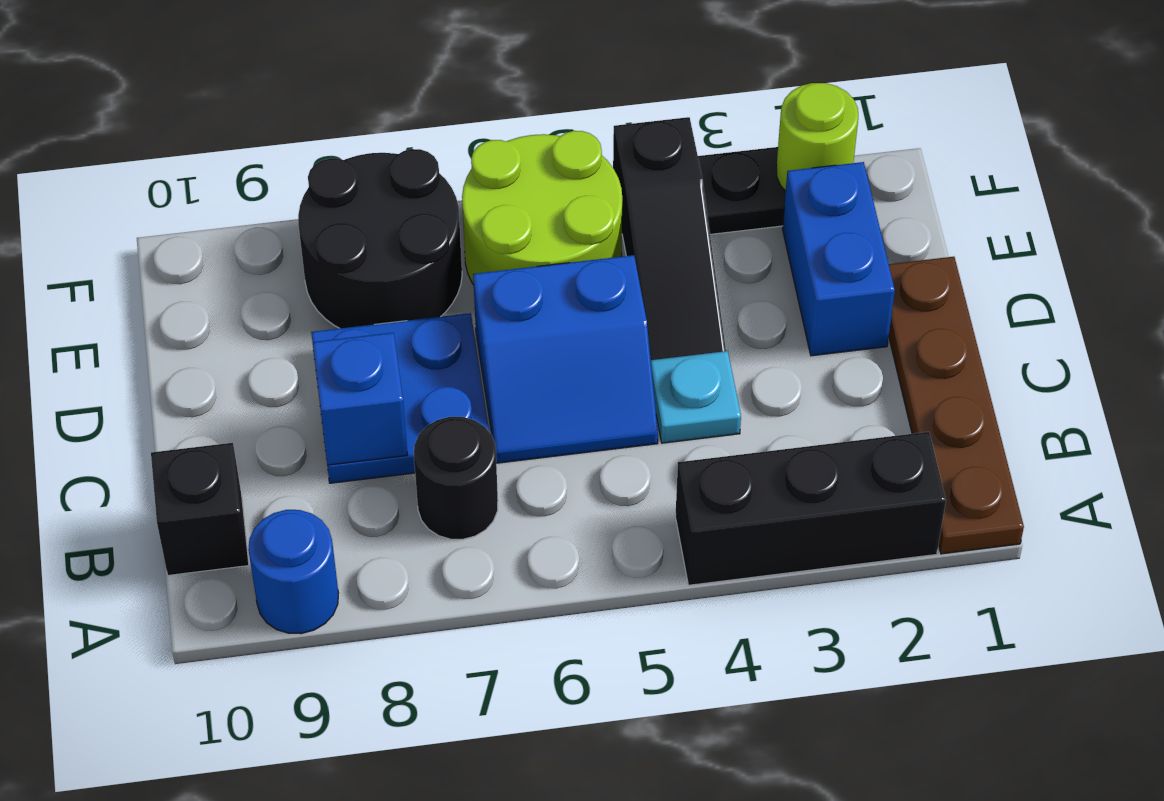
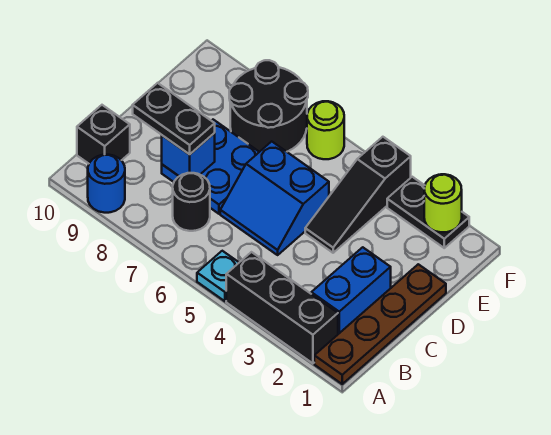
cyan plate C4 level 1 -> cyan plate A5 level 1
none -> black plate C8:C9 level 3
blue brick D2:E2 level 1 -> blue brick B2:C2 level 1
lime round brick E5:F6 level 1 -> lime round brick F6 level 1

